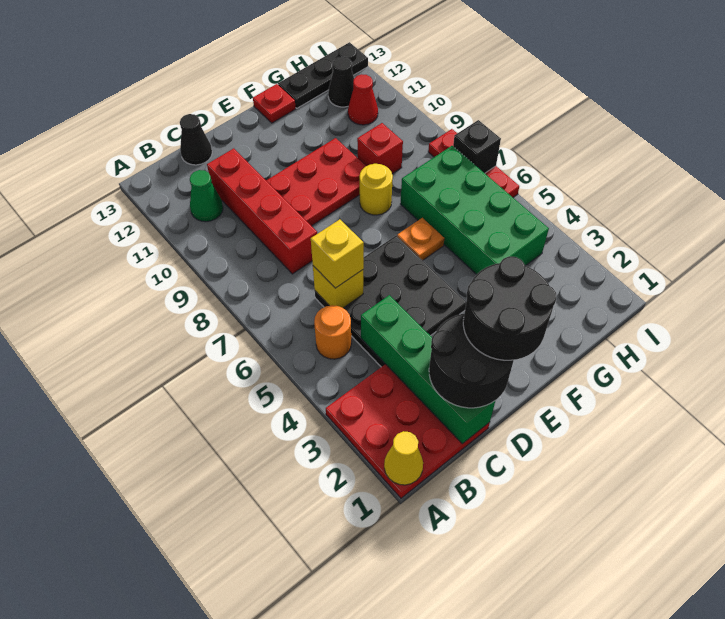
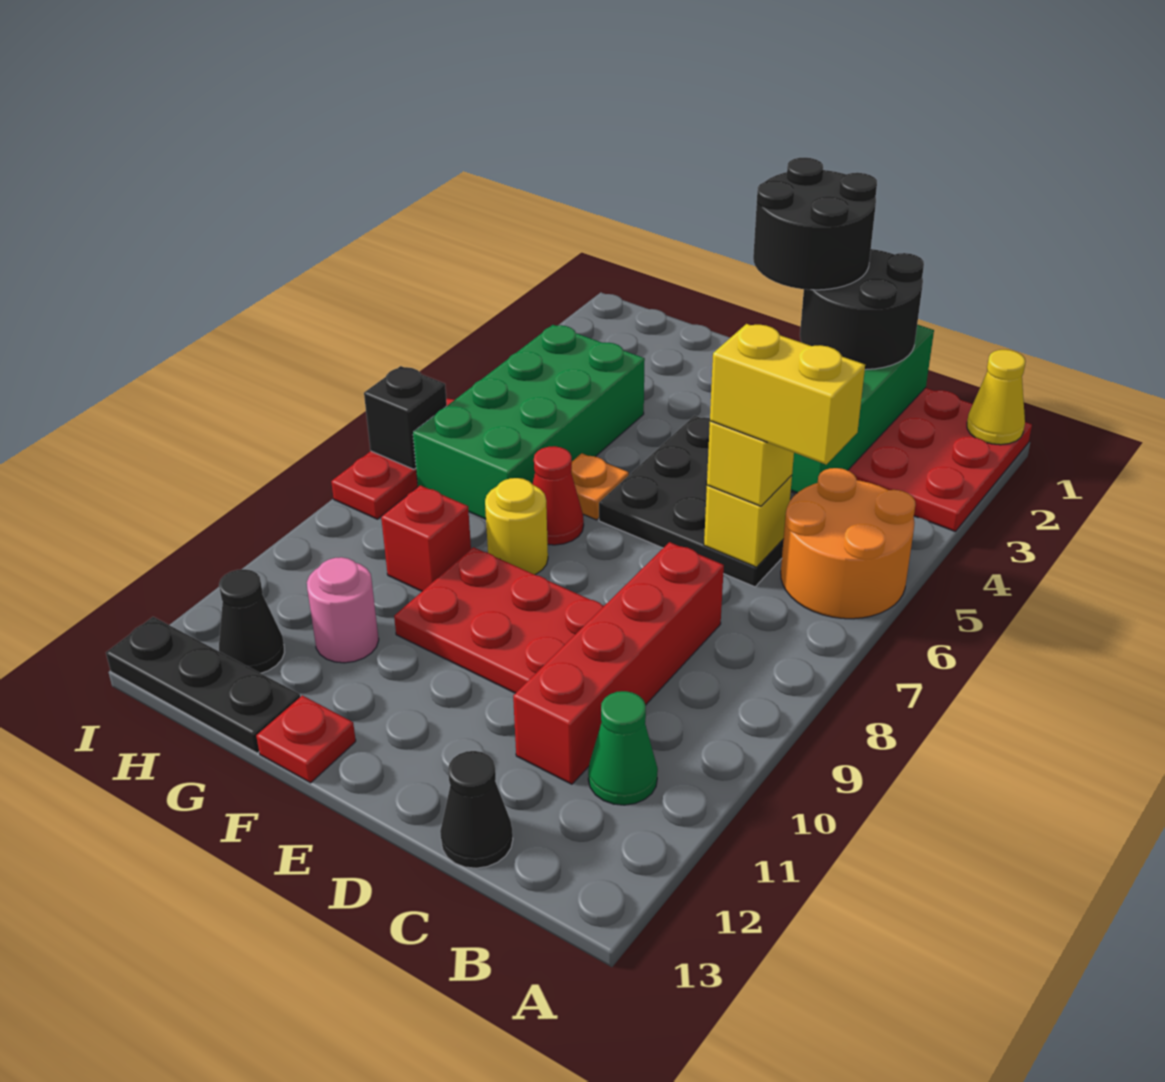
orange round brick B5 level 1 -> orange round brick A5:B6 level 1
none -> yellow brick B6:C6 level 4
none -> pink round brick G11 level 1
red cone H11 level 1 -> red cone F7 level 1

